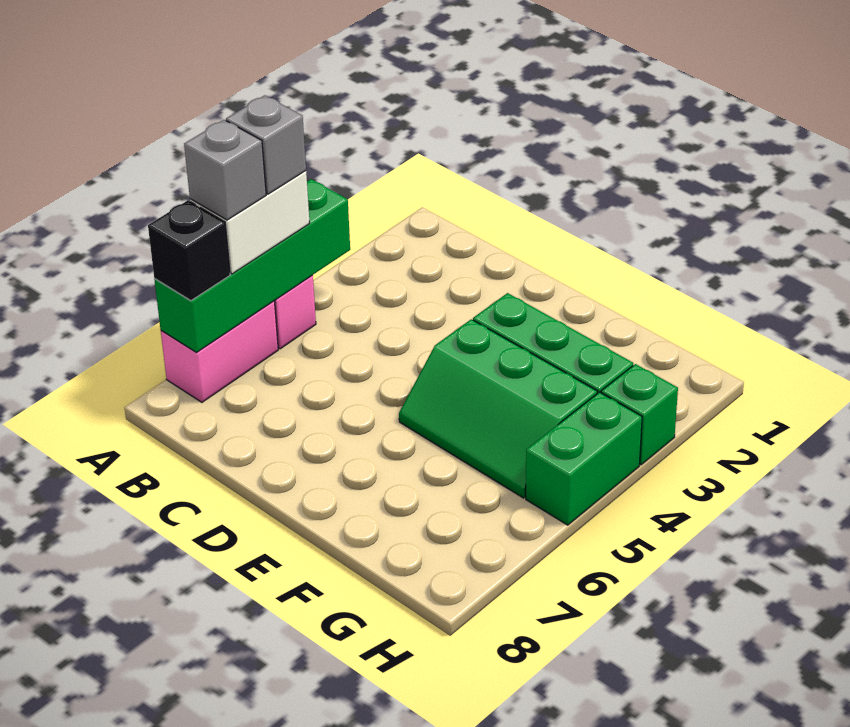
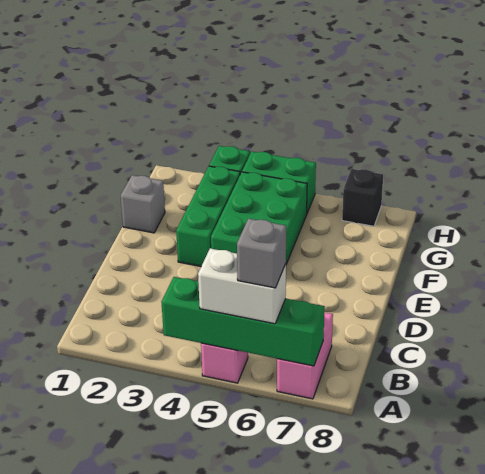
grey brick A5 level 4 -> grey brick F1 level 1
pink brick A6:A7 level 1 -> pink brick A7:B7 level 1
black brick A7 level 3 -> black brick H7 level 1
green slope E4:G5 level 1 top 4 -> green brick E4:G5 level 1

